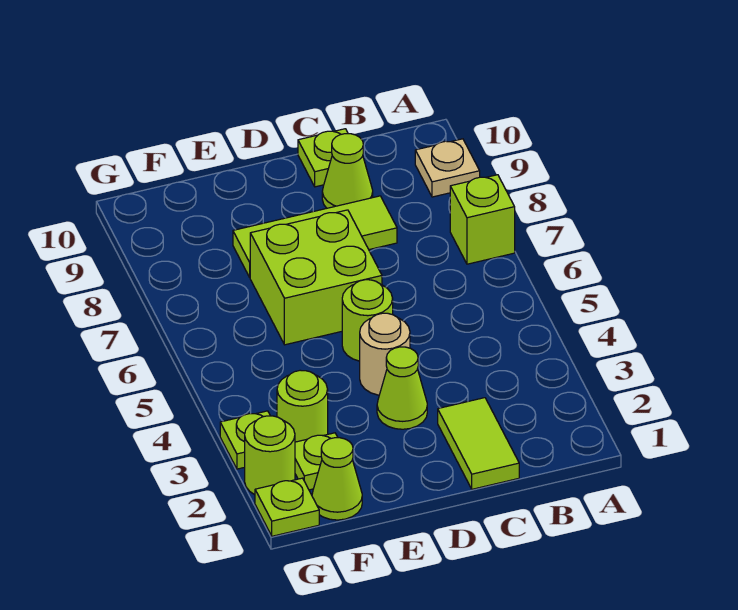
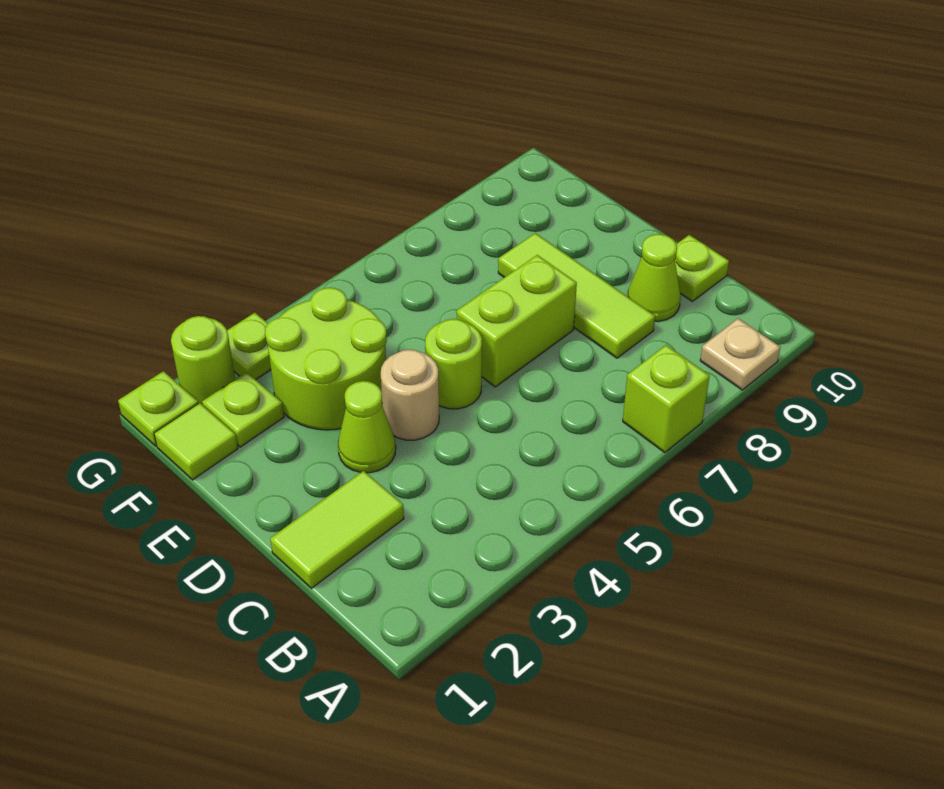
lime brick D6:E7 level 1 -> lime brick D6:D7 level 1
lime cone F1 level 1 -> lime tile F1 level 1
lime round brick F3 level 1 -> lime round brick E3:F4 level 1

